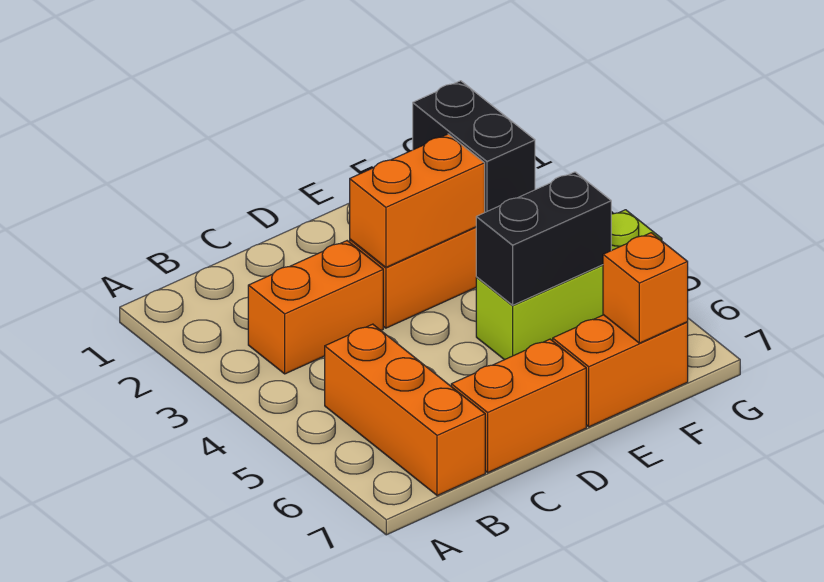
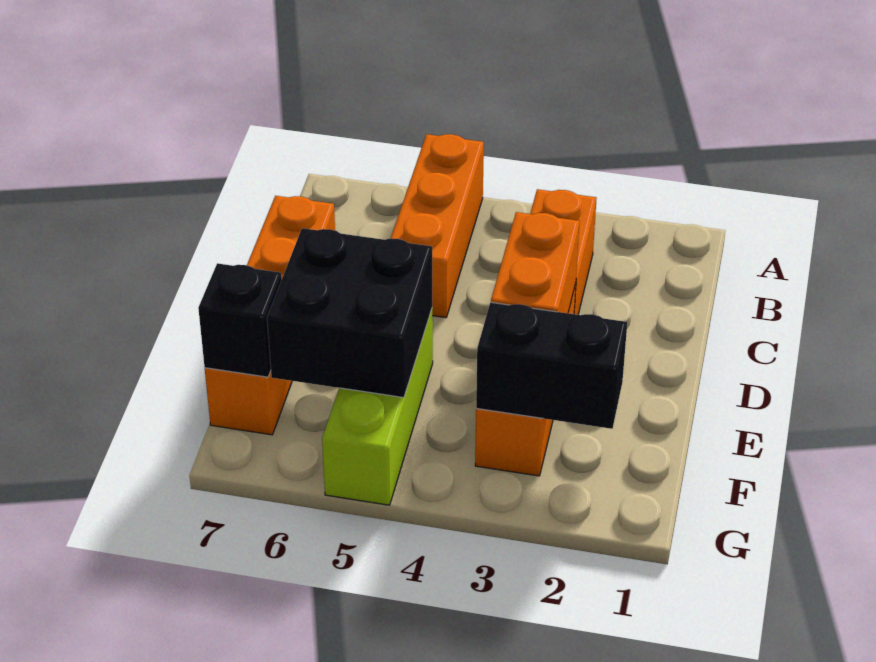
orange brick B5:B7 level 1 -> orange brick A5:C5 level 1
black brick E5:F5 level 2 -> black brick E5:F6 level 2
orange brick F7 level 2 -> black brick F7 level 2

